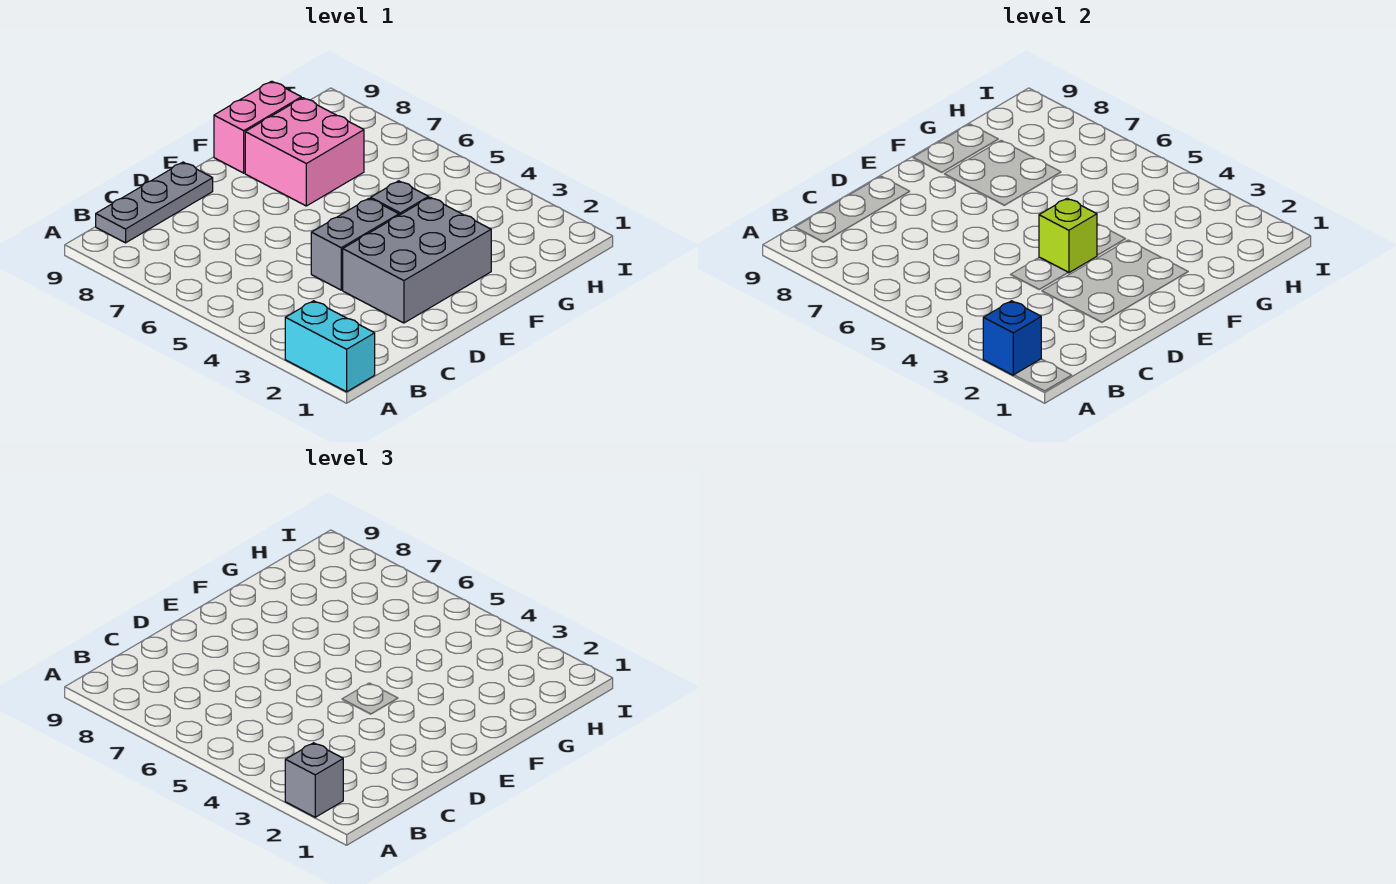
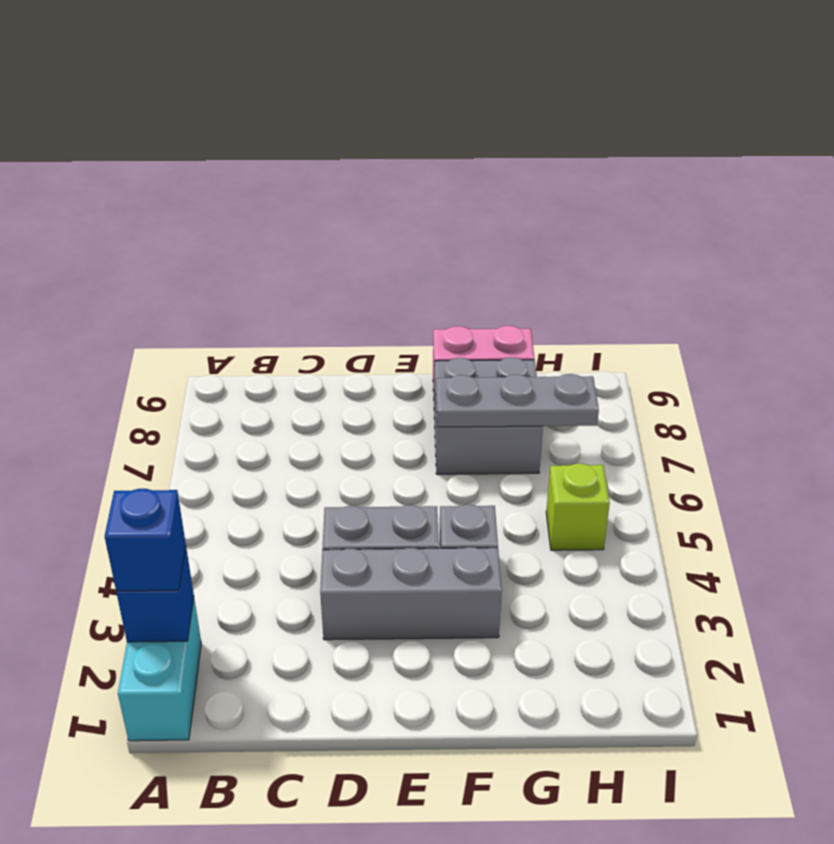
grey brick A2 level 3 -> blue brick A2 level 3
grey plate B9:D9 level 1 -> grey plate F7:H7 level 2
grey brick D2:F3 level 1 -> grey brick D3:F3 level 1
lime brick E4 level 2 -> lime brick H5 level 1
pink brick F7:G8 level 1 -> grey brick F7:G8 level 1

